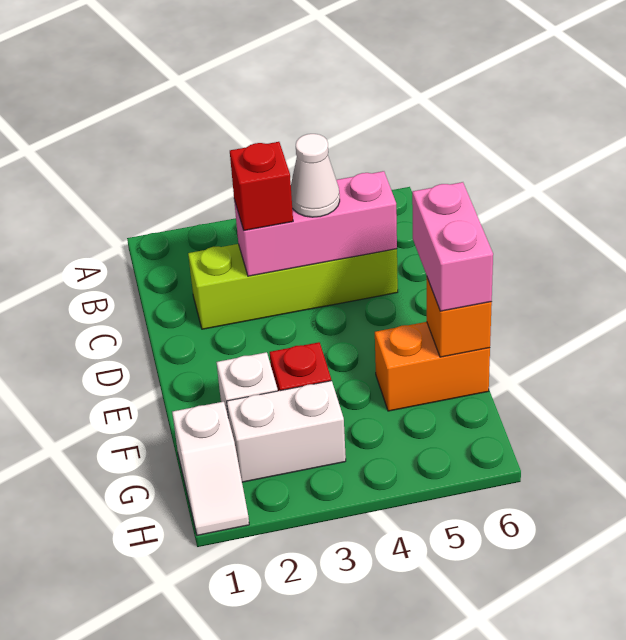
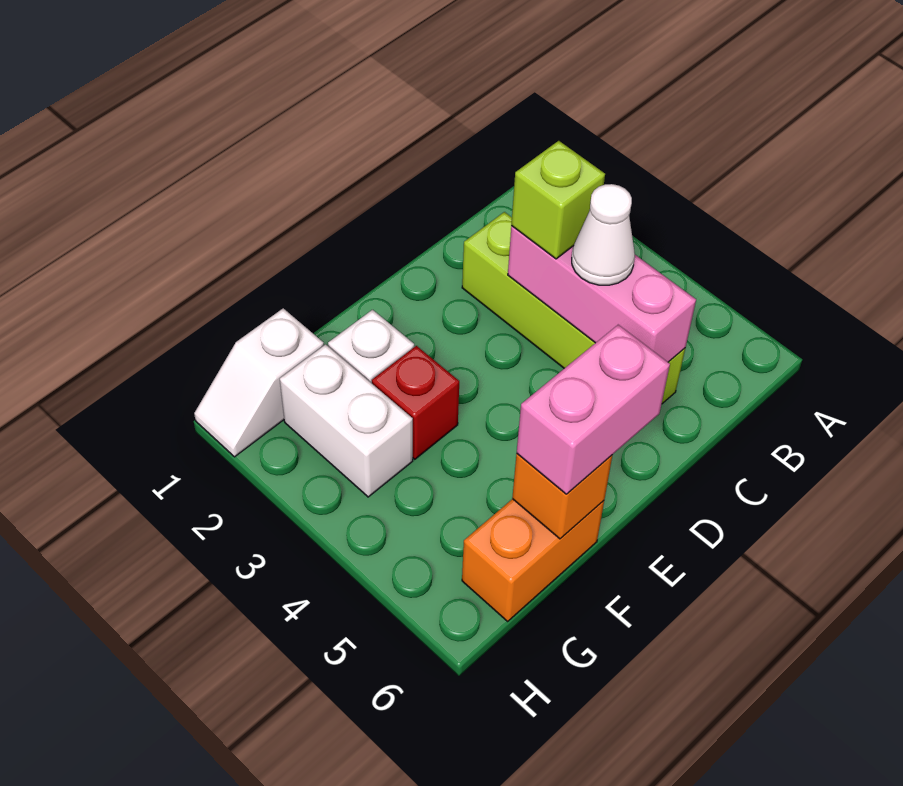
red brick C3 level 3 -> lime brick C3 level 3
orange brick F5:F6 level 1 -> orange brick F6:G6 level 1

